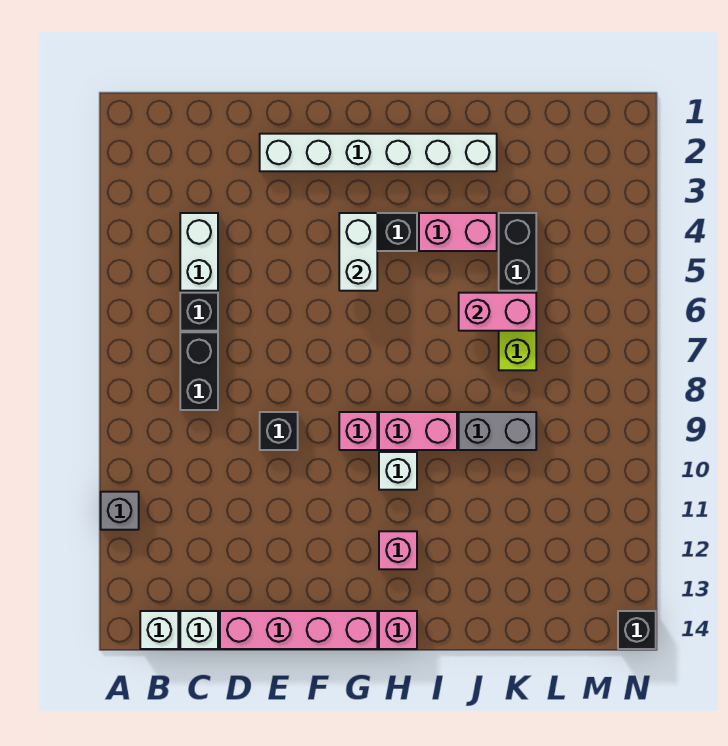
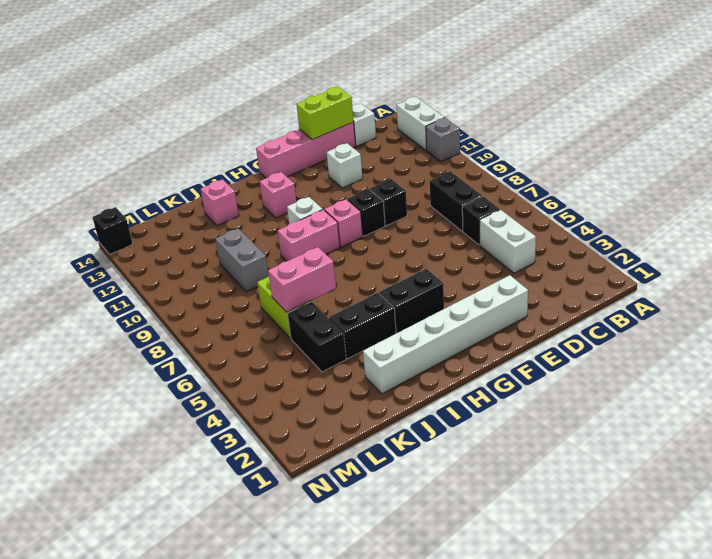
white brick B14 level 1 -> white brick E12 level 1
none -> lime brick D14:E14 level 2
none -> black brick F9 level 1
white brick G4:G5 level 2 -> white brick A12:A13 level 1
pink brick H14 level 1 -> pink brick J13 level 1
pink brick I4:J4 level 1 -> black brick I4:J4 level 1
grey brick J9:K9 level 1 -> grey brick K9:K10 level 1

